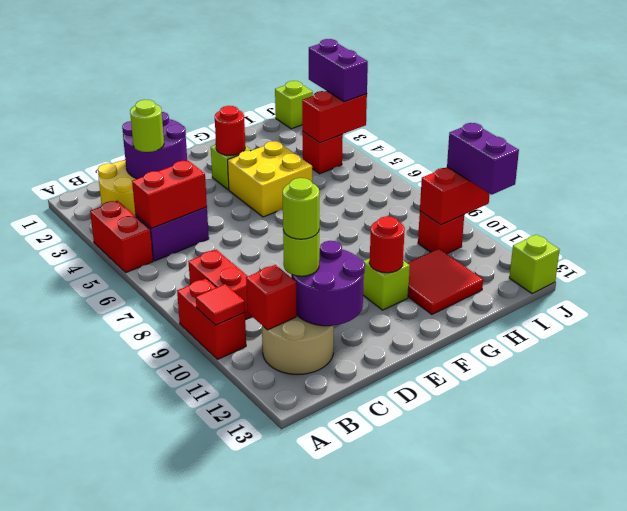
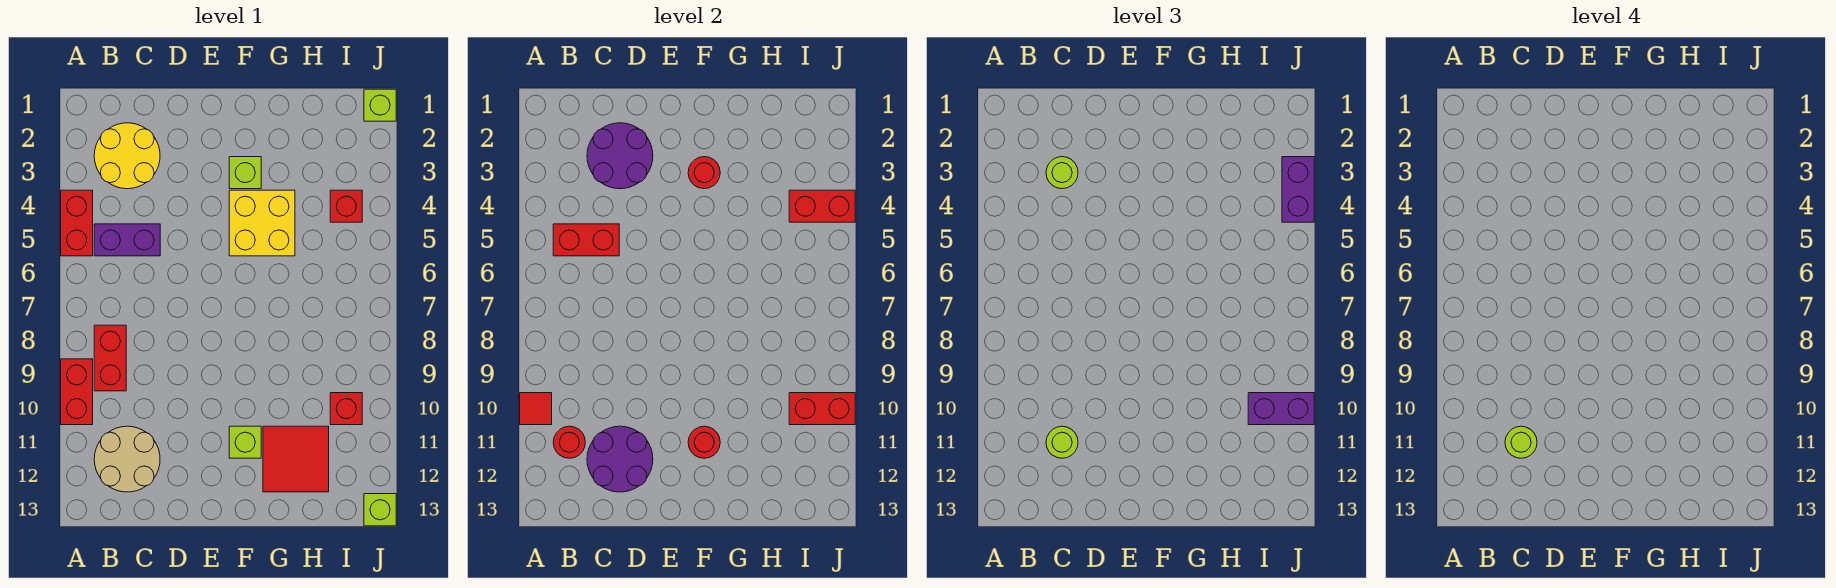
red brick B11 level 2 -> red round brick B11 level 2
purple brick J10:J11 level 3 -> purple brick I10:J10 level 3

